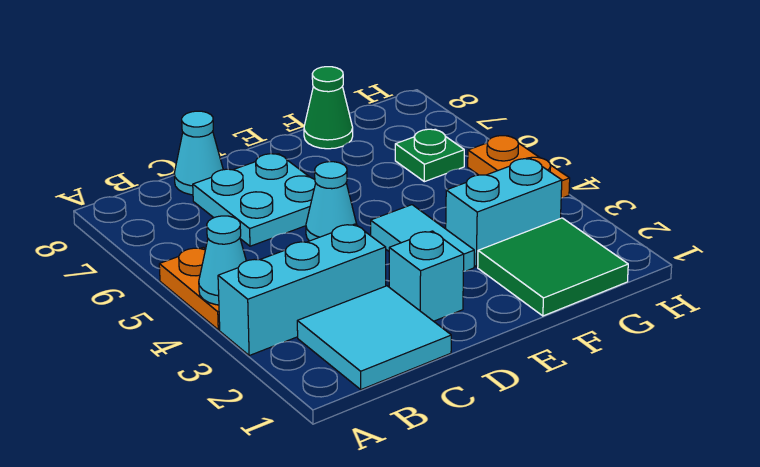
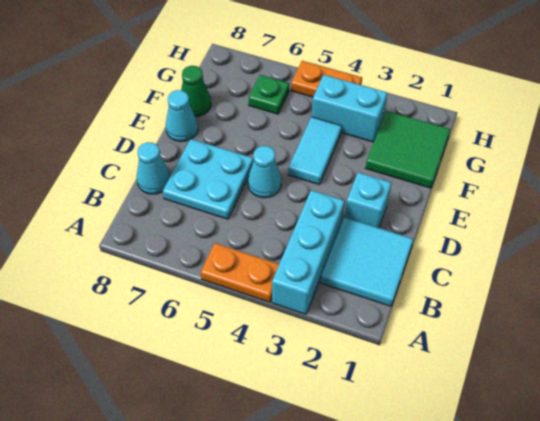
cyan cone A4 level 2 -> cyan cone E8 level 1
cyan tile E3:E4 level 1 -> cyan tile E4:F4 level 1
cyan brick F3:G3 level 1 -> cyan brick G3:G4 level 1

